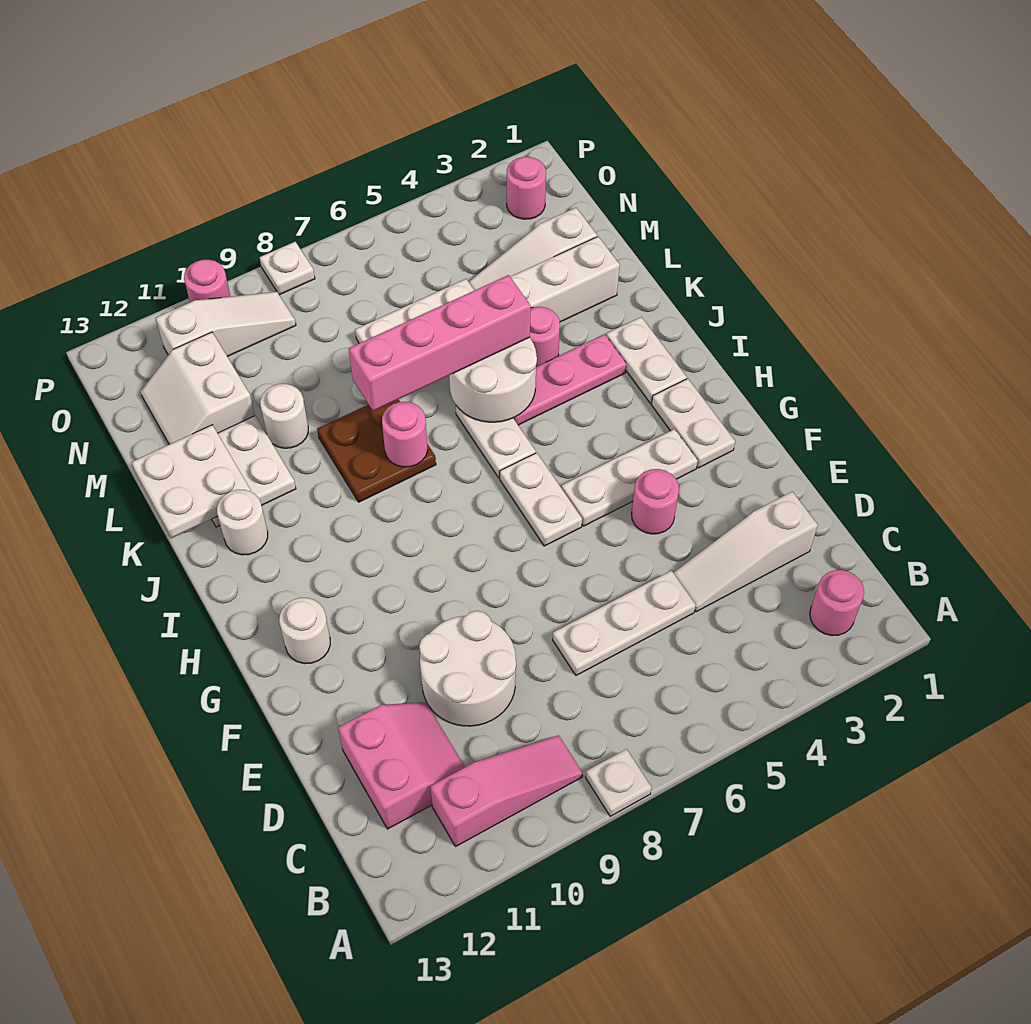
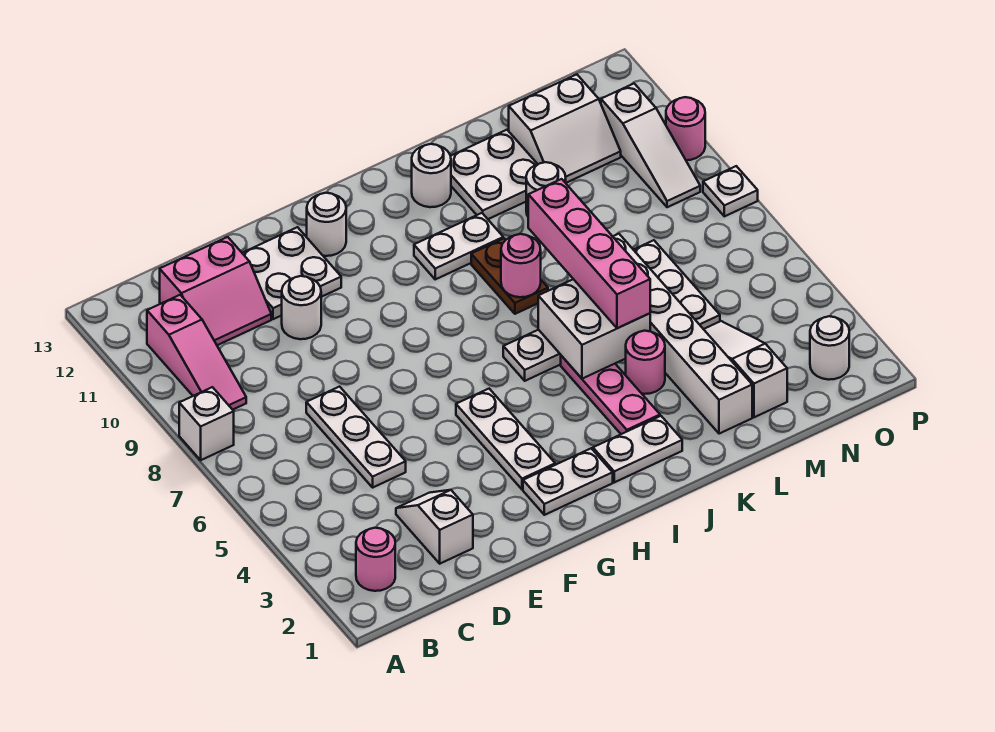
white plate A8 level 1 -> white brick A8 level 1
white slope D2:D4 level 1 top 2 -> white slope D2:D3 level 1 top 2
white round brick D9:E10 level 1 -> white round brick E10 level 1
pink round brick F4 level 1 -> none
white plate G6:H6 level 1 -> white plate I10:J10 level 1
white round brick J5:K6 level 2 -> white brick J5:K6 level 2
brown plate J8:K9 level 1 -> brown plate J8:J9 level 1
white plate K12:L13 level 2 -> white plate E11:F12 level 1
white slope M11:N12 level 1 top 11 -> white slope M11:N12 level 1 top 12
pink round brick O2 level 1 -> white round brick O2 level 1

